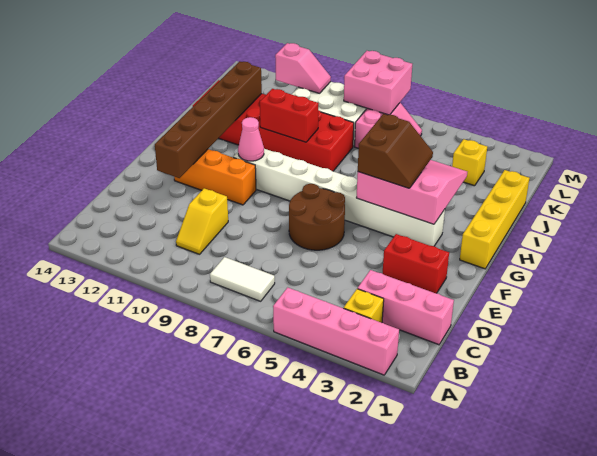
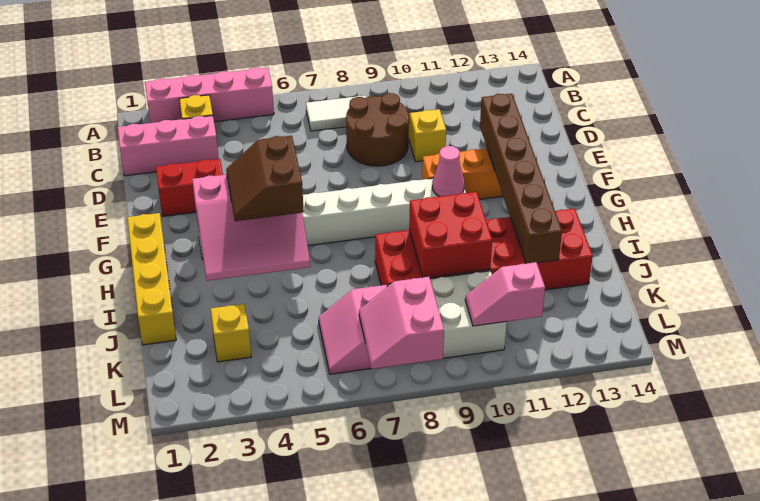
brown round brick E6:F7 level 1 -> brown round brick C8:D9 level 1
red brick I9:I10 level 2 -> red brick I9:J10 level 2
pink brick L7:M8 level 2 -> pink slope L7:M8 level 2 top 8

